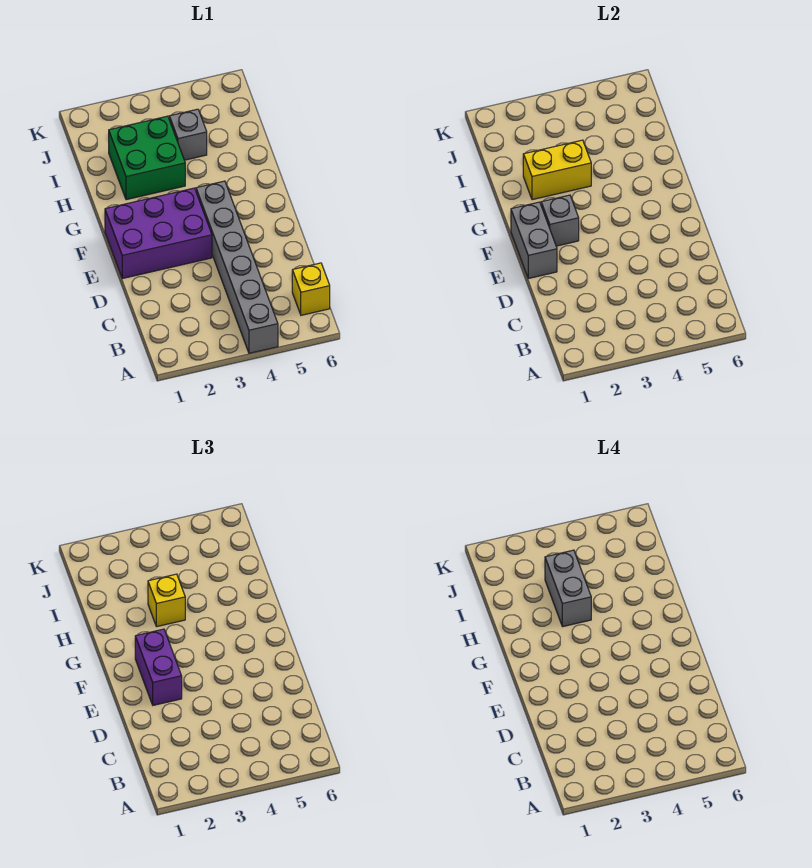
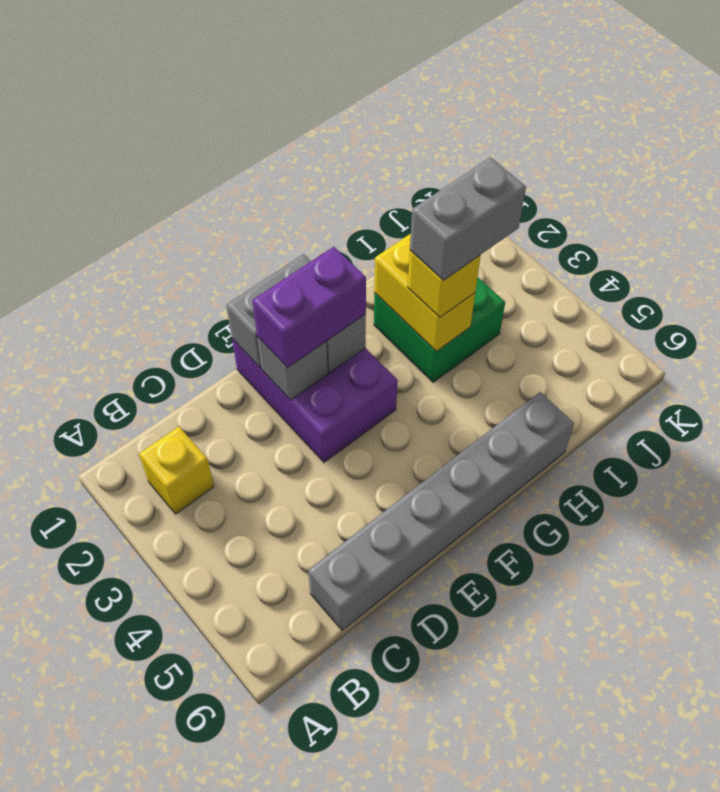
grey brick A4:F4 level 1 -> grey brick C6:H6 level 1
yellow brick B6 level 1 -> yellow brick B2 level 1
grey brick I4 level 1 -> grey brick E2 level 2

